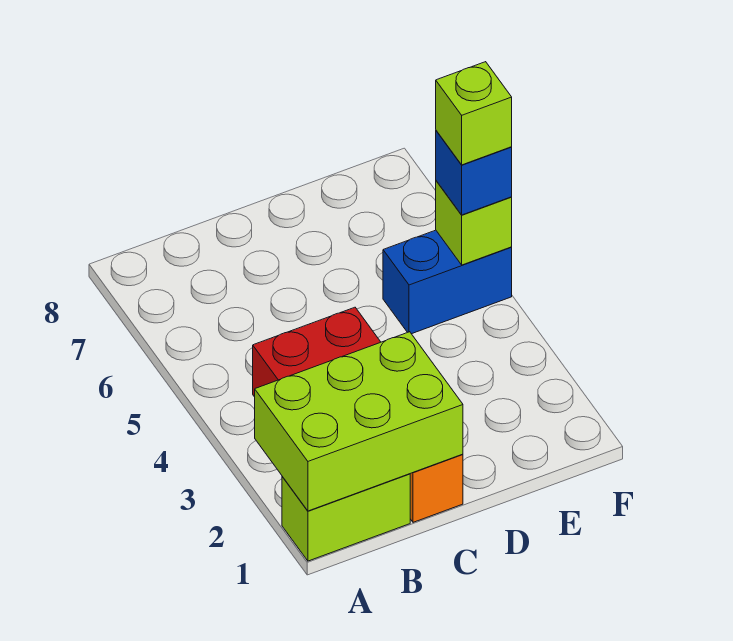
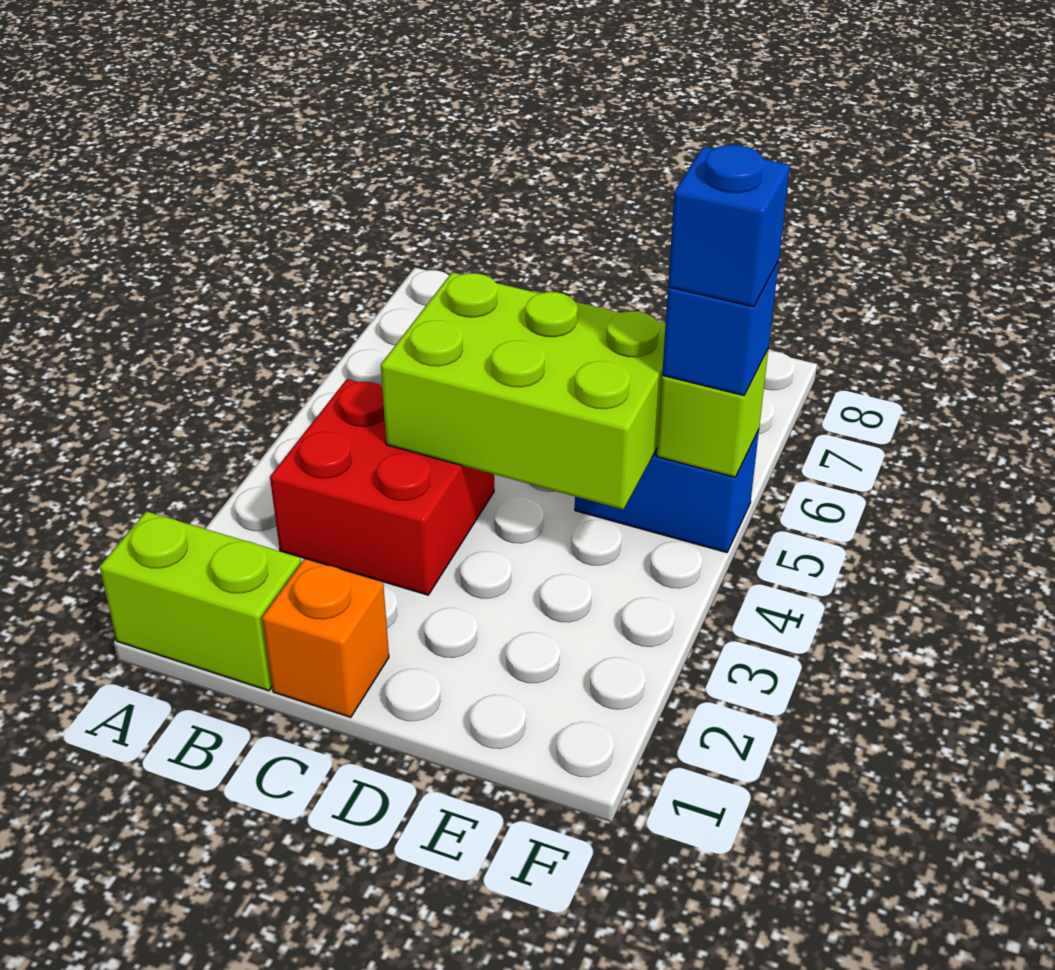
lime brick A1:C2 level 2 -> lime brick C4:E5 level 2
lime brick F5 level 4 -> blue brick F5 level 4

